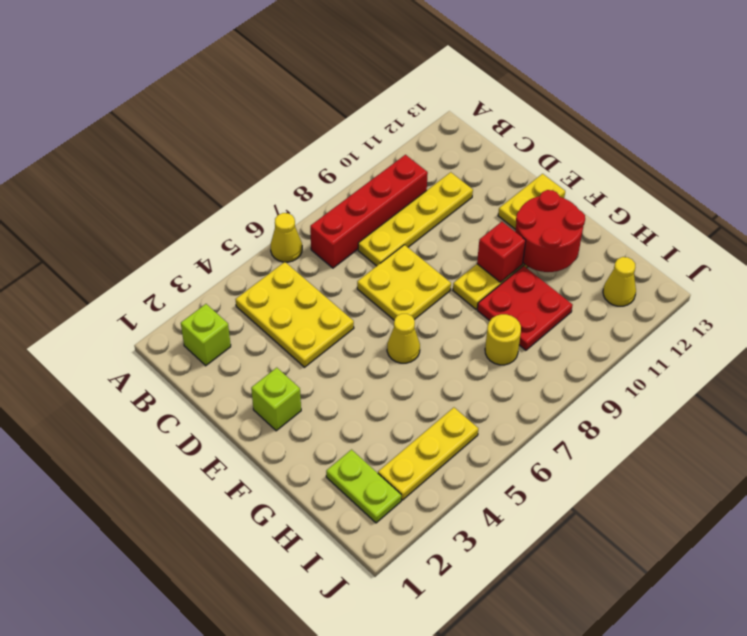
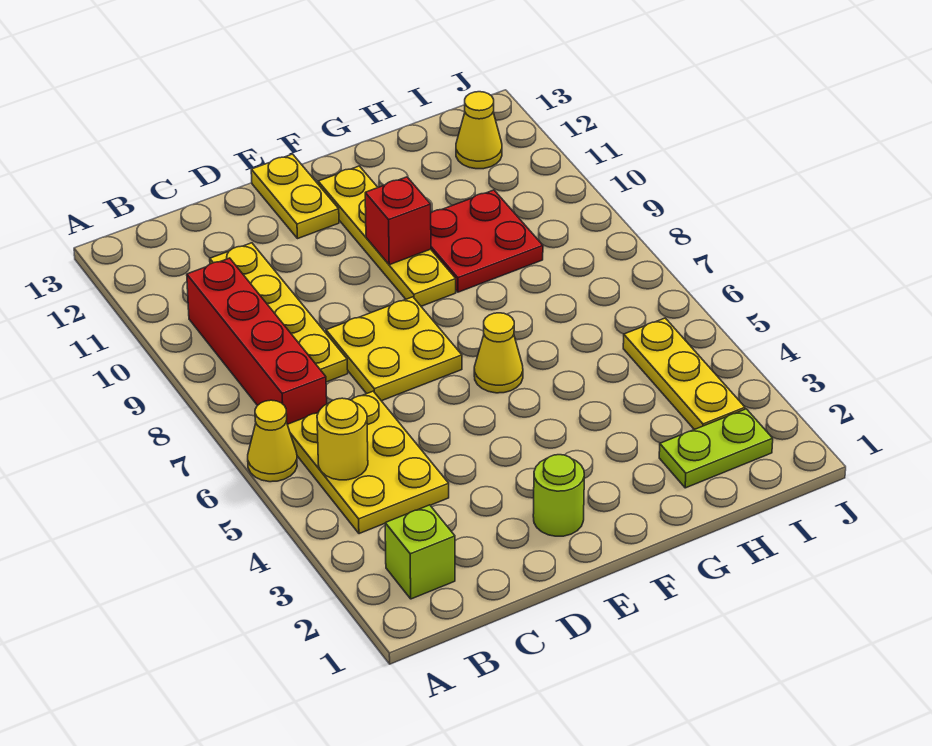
yellow plate B4:D5 level 1 -> yellow plate B4:C6 level 1
lime brick E2 level 1 -> lime round brick E2 level 1
red round brick F11:G12 level 2 -> none
yellow round brick H8 level 1 -> yellow round brick B5 level 2

